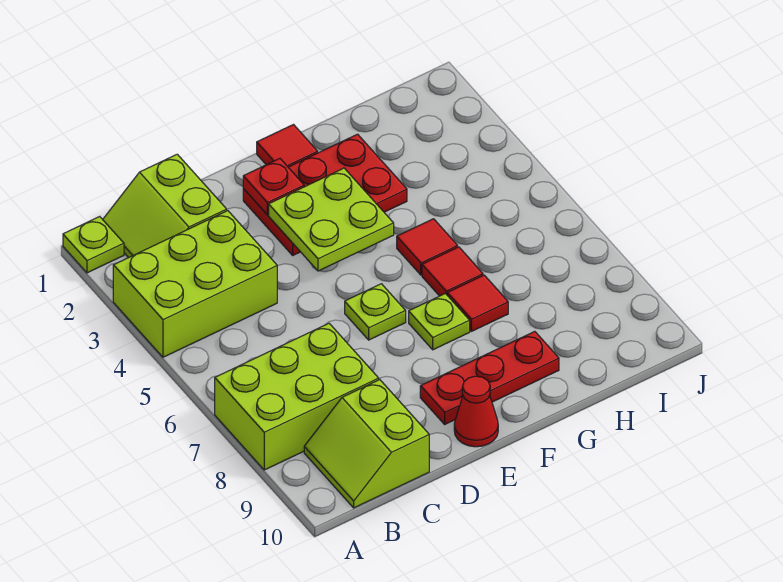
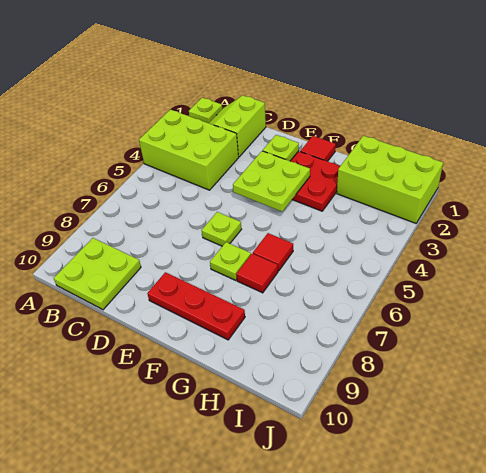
lime brick A7:C8 level 1 -> lime brick H1:J2 level 1
lime slope B9:C10 level 1 top C -> lime plate B9:C10 level 1
red plate E2 level 2 -> lime plate E2 level 2
red cone E10 level 1 -> none
red tile G5 level 1 -> none

